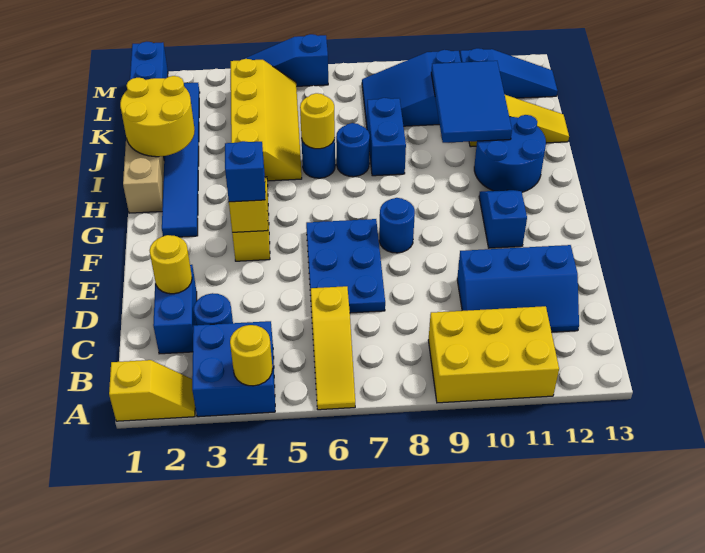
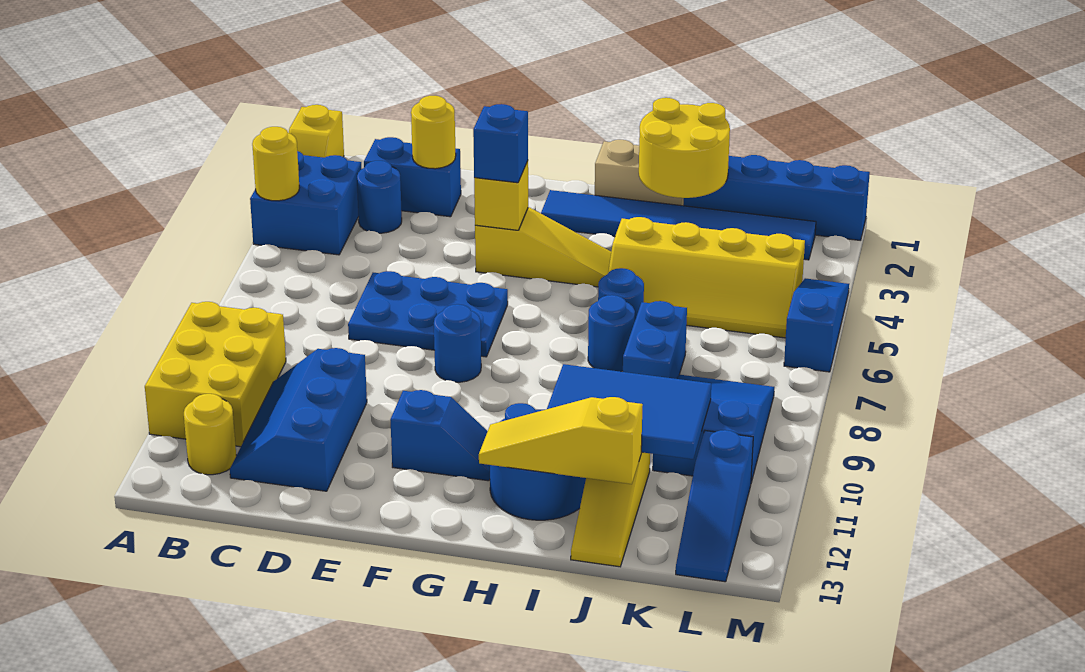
yellow slope A6:C6 level 1 top C -> yellow slope H12:J12 level 2 top J
yellow round brick I6 level 2 -> yellow round brick B12 level 1
blue brick I8:J8 level 1 -> blue brick J7:J8 level 1

